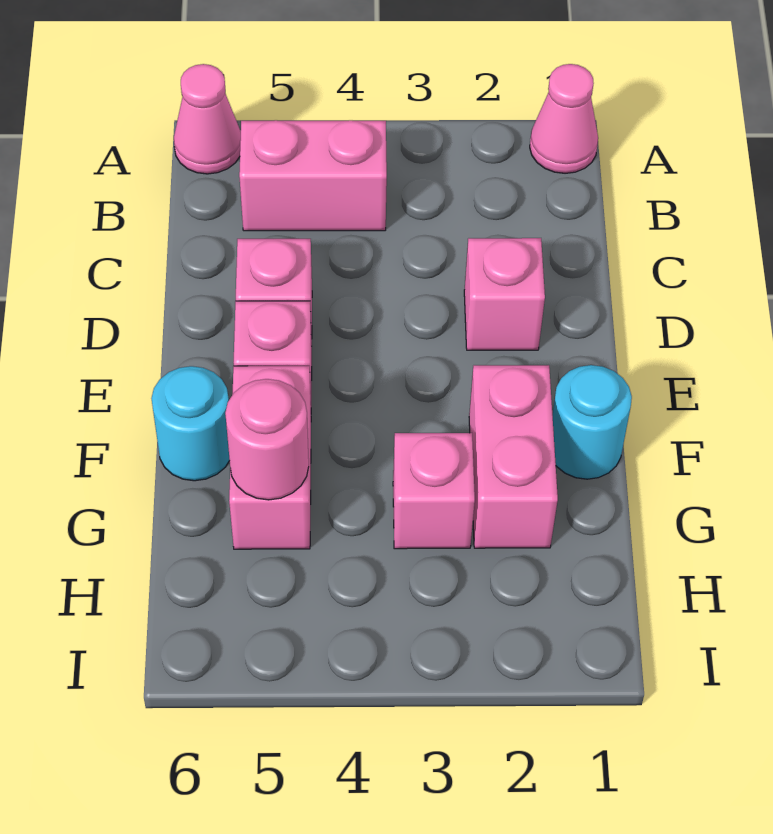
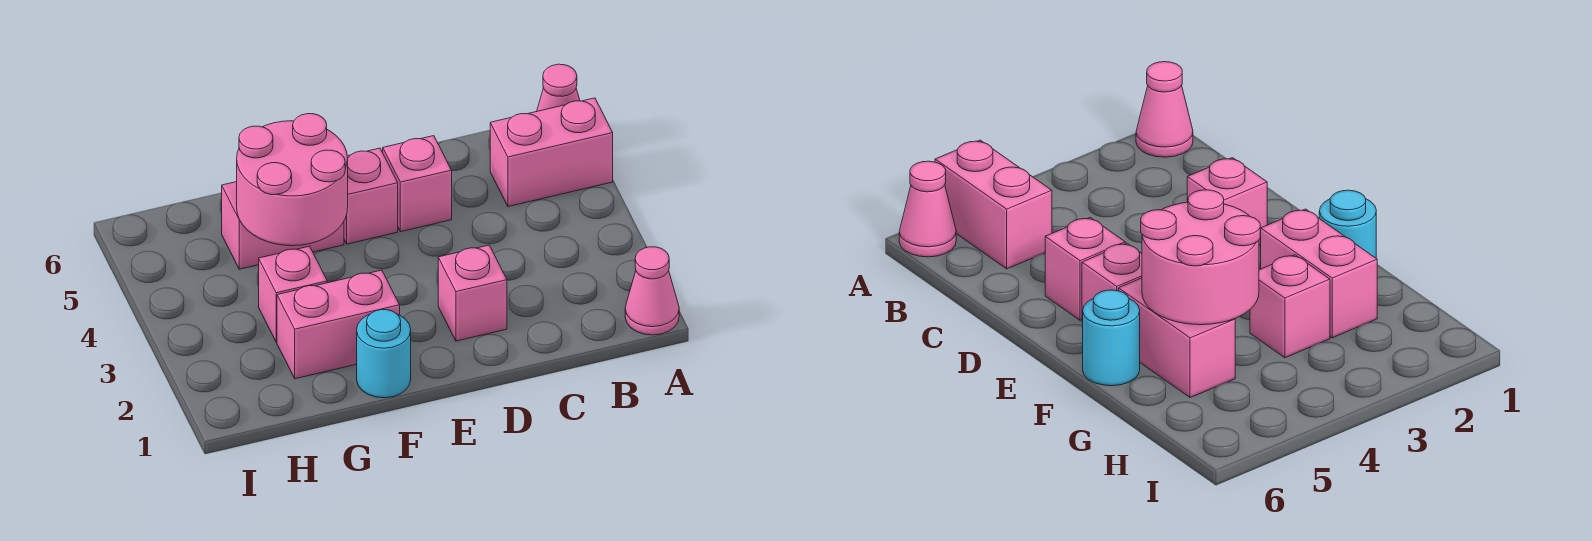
pink brick B4:B5 level 1 -> pink brick A5:B5 level 1
pink round brick G5 level 2 -> pink round brick F4:G5 level 2

